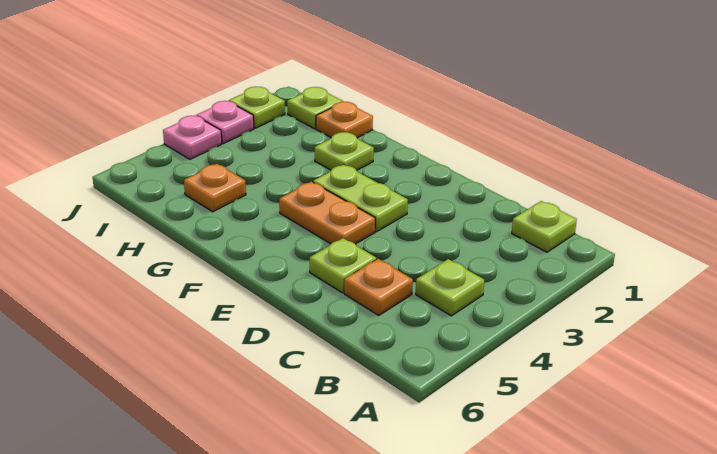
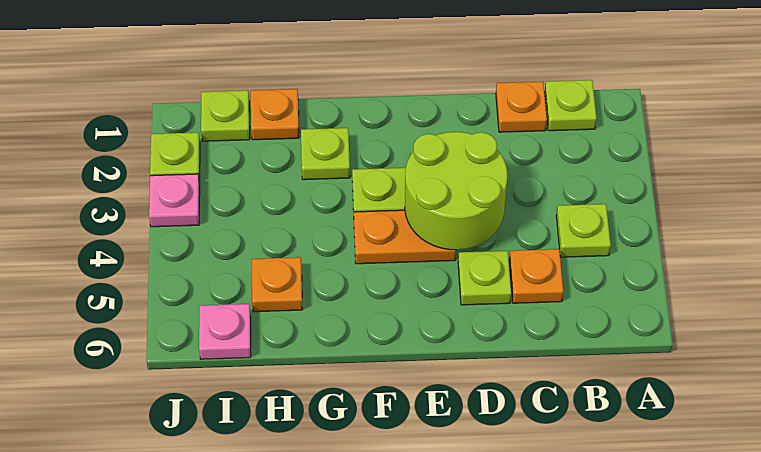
none -> orange plate C1 level 1
none -> lime round brick D3:E4 level 2
pink plate J4 level 1 -> pink plate I6 level 1

